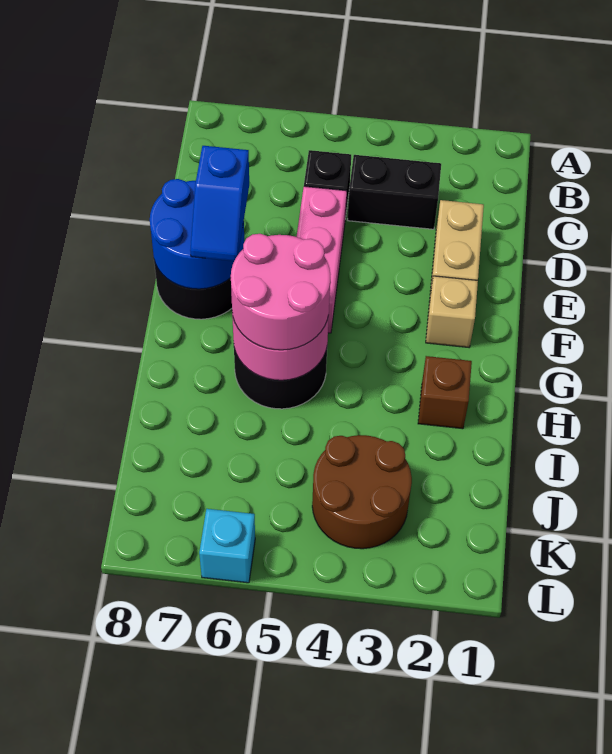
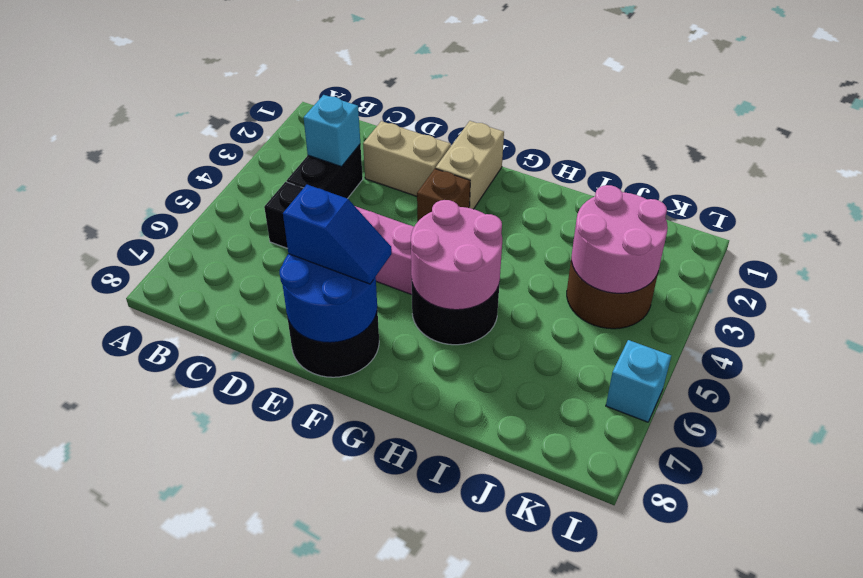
none -> cyan brick C3 level 2
tan brick F2 level 1 -> tan brick F1:F2 level 1
pink round brick G5:H6 level 3 -> pink round brick J3:K4 level 2
brown brick H2 level 1 -> brown brick F3 level 1

